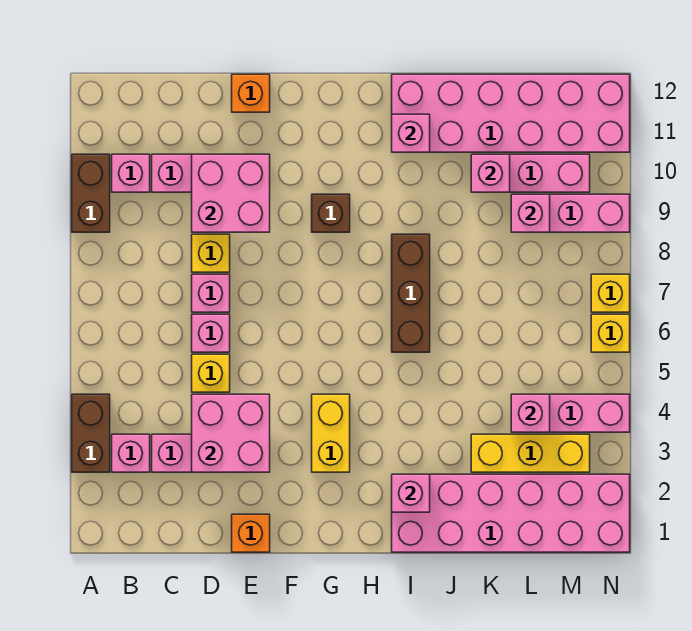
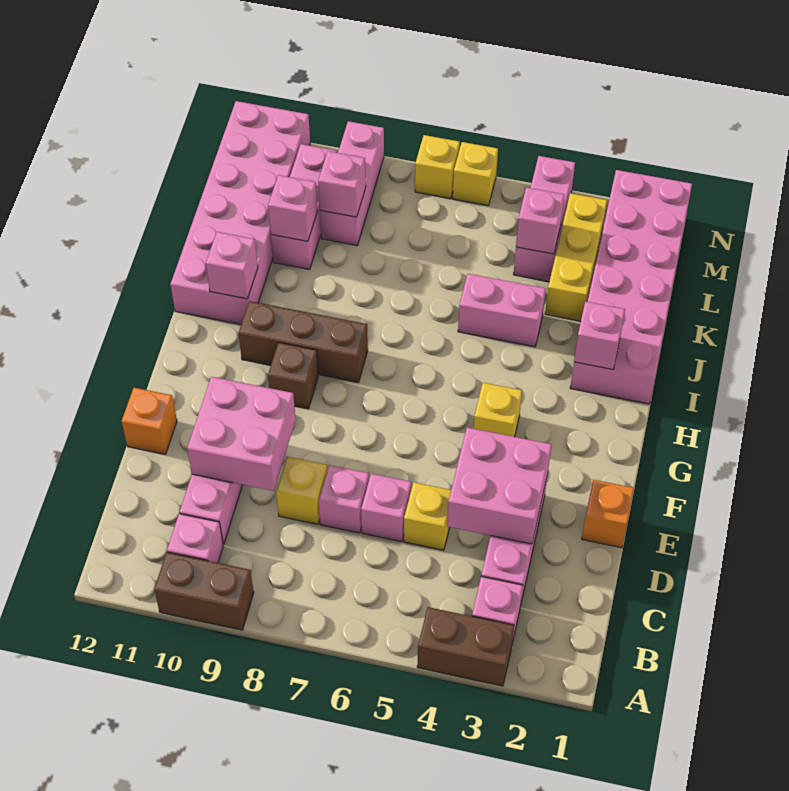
yellow brick G3:G4 level 1 -> yellow brick G4 level 1
brown brick I6:I8 level 1 -> brown brick H8:H10 level 1
none -> pink brick J4:J5 level 1

